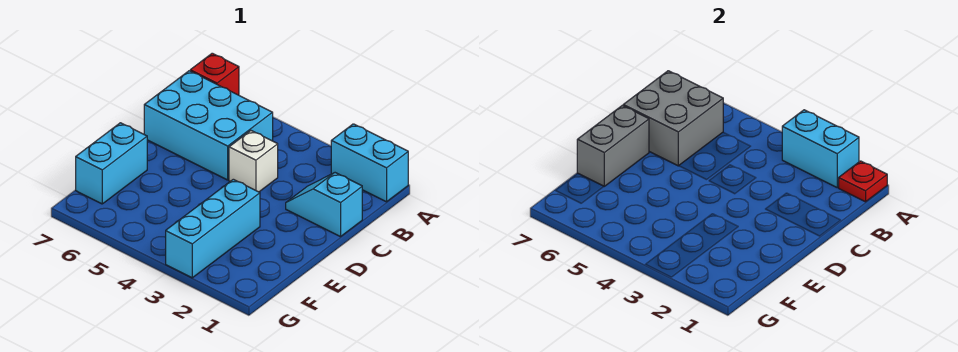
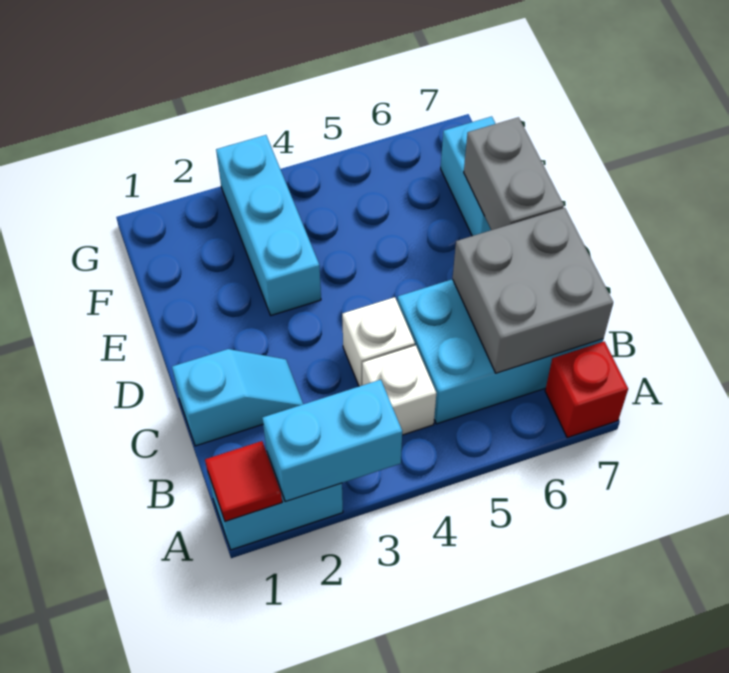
red plate A1 level 2 -> red tile A1 level 2
none -> white brick B4 level 1

